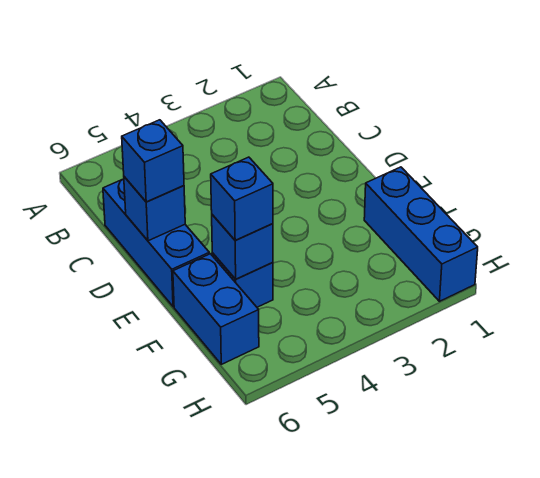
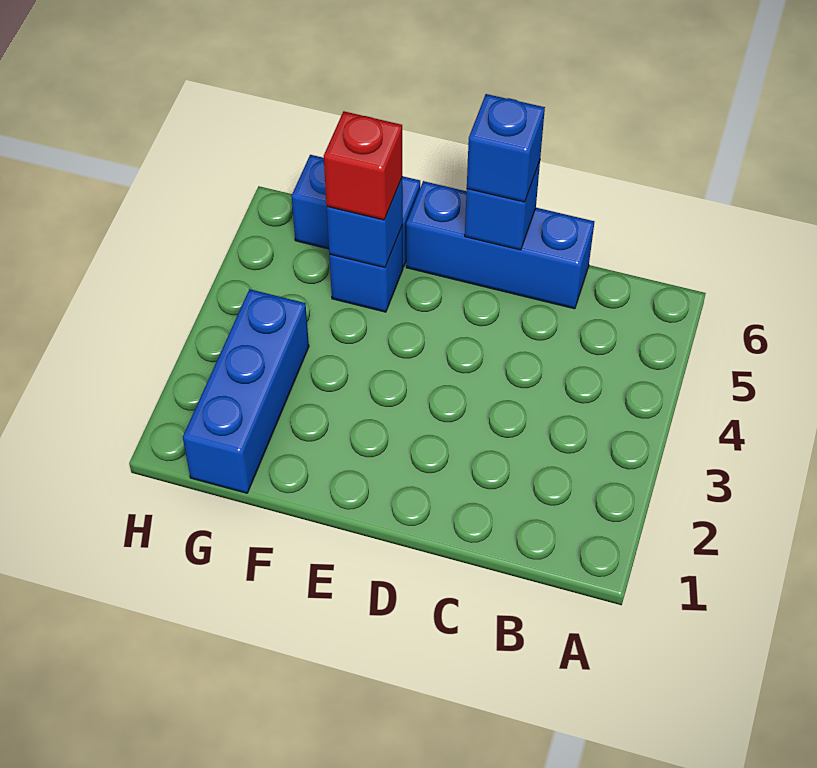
blue brick F1:H1 level 1 -> blue brick G1:G3 level 1
blue brick F5 level 3 -> red brick F5 level 3

